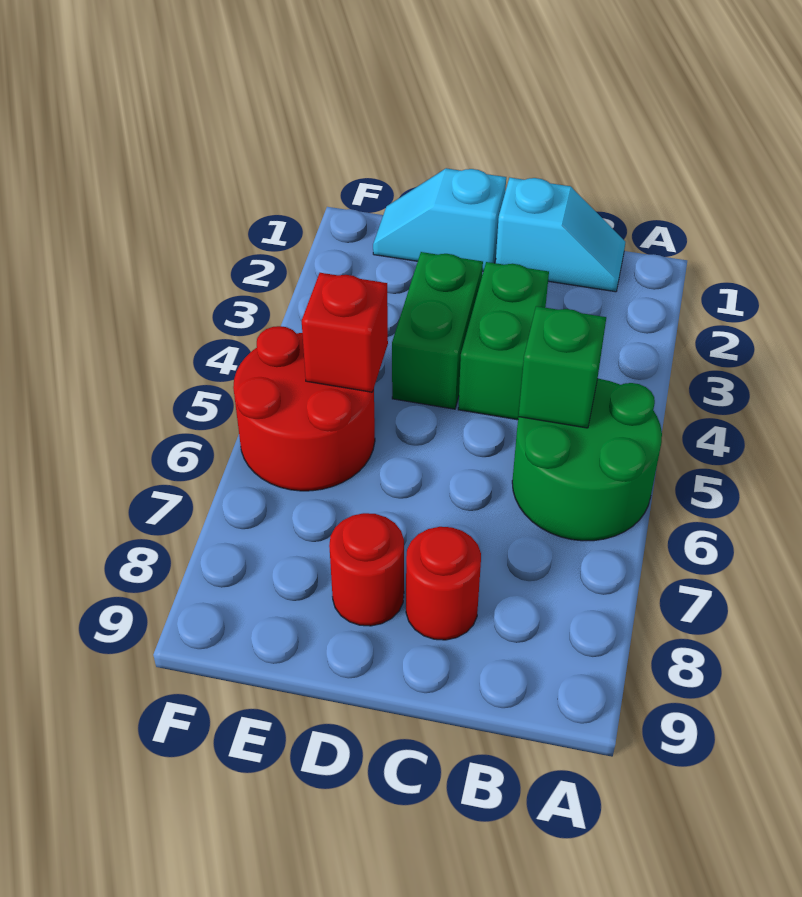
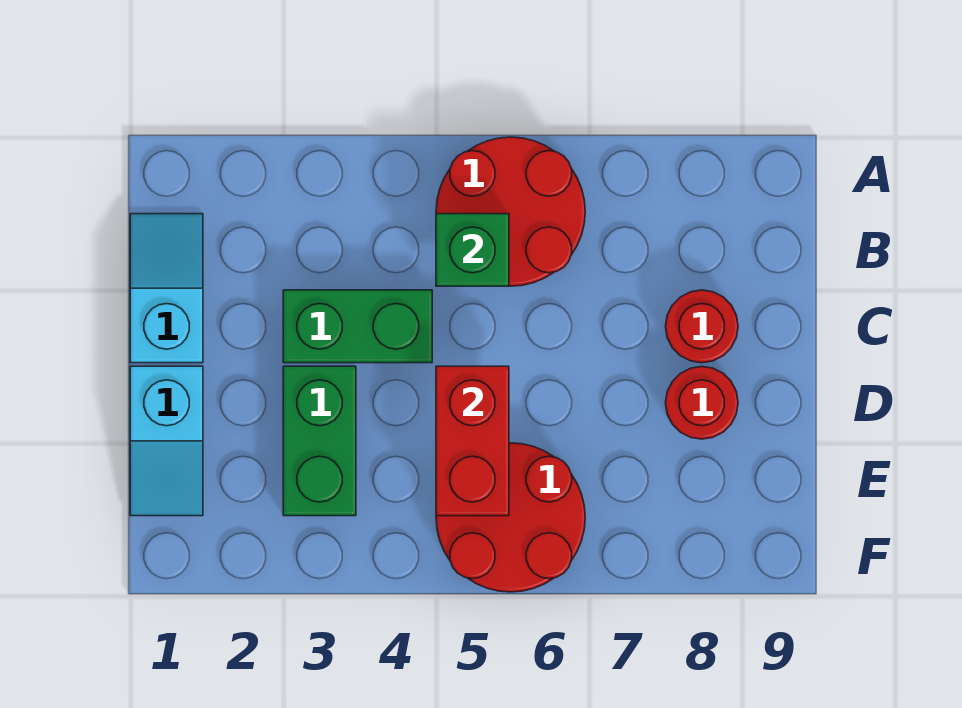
green round brick A5:B6 level 1 -> red round brick A5:B6 level 1
green brick D3:D4 level 1 -> green brick D3:E3 level 1
red brick E5 level 2 -> red brick D5:E5 level 2

